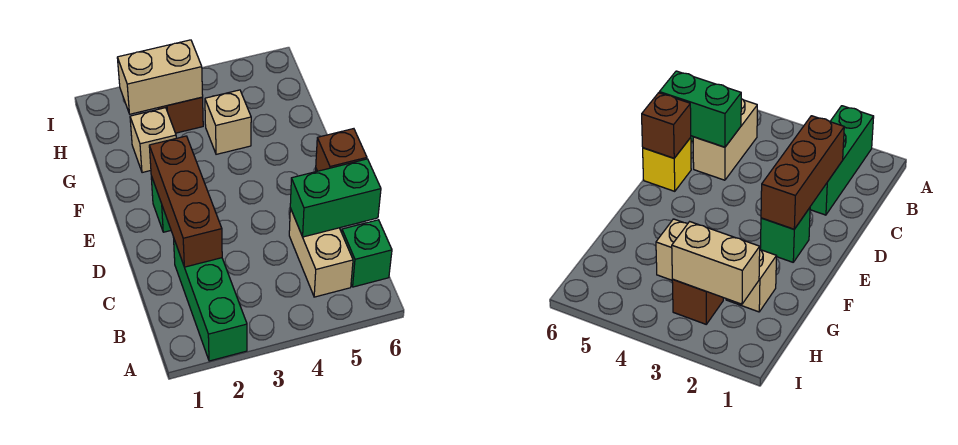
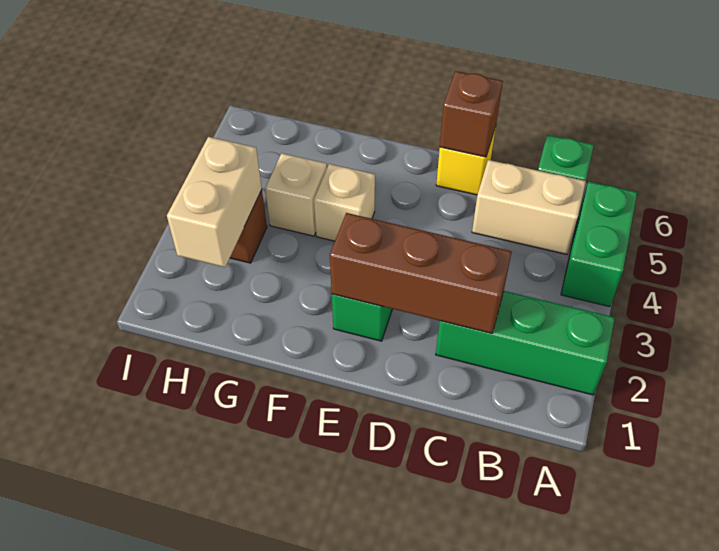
green brick C5:C6 level 2 -> green brick A4:A5 level 1
tan brick G2 level 1 -> tan brick F4 level 1

